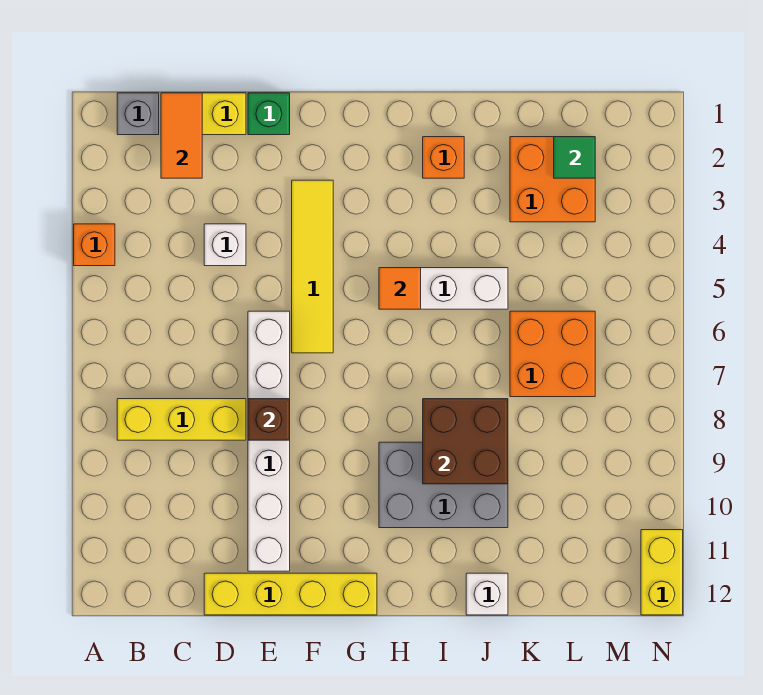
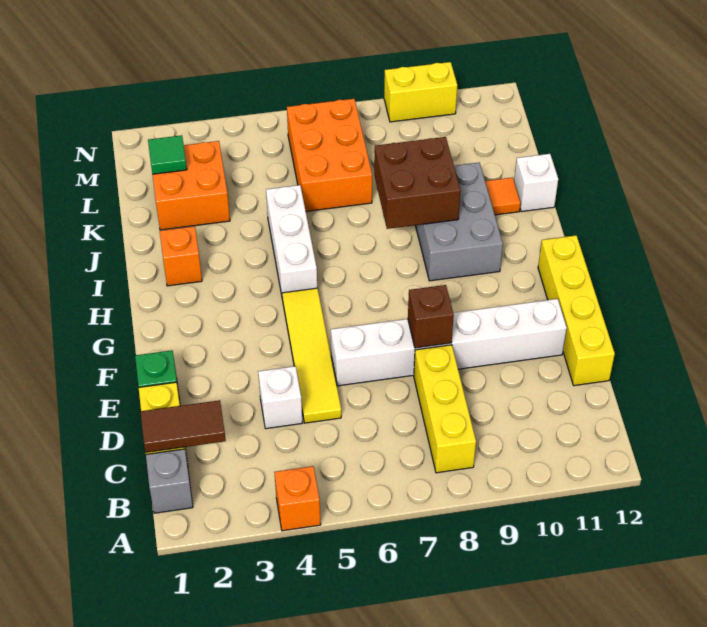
orange tile C1:C2 level 2 -> brown tile C1:C2 level 2
yellow tile F3:F6 level 1 -> yellow tile D5:G5 level 1
orange tile H5 level 2 -> orange tile J11 level 1
orange brick K6:L7 level 1 -> orange brick K6:M7 level 1
yellow brick N11:N12 level 1 -> yellow brick N9:N10 level 1

